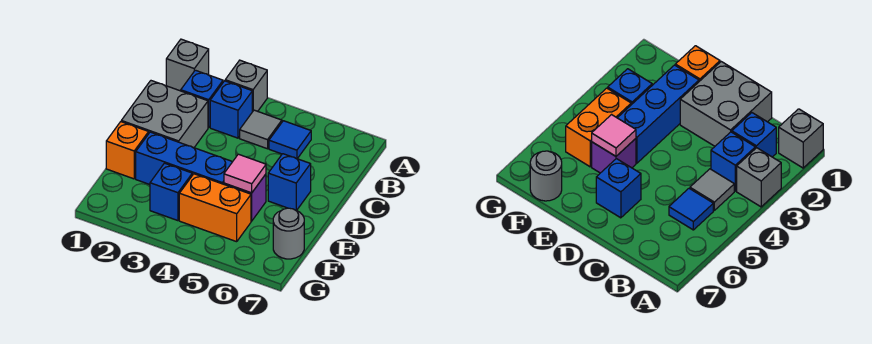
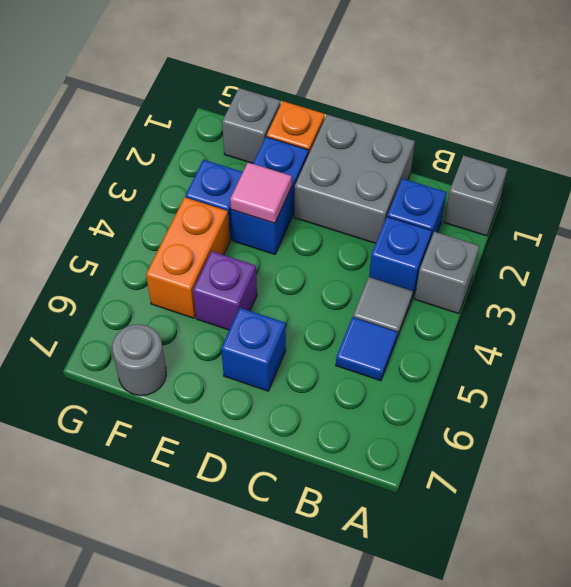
blue brick E2:E4 level 1 -> blue brick E2:E3 level 1
pink tile E5 level 2 -> pink tile E3 level 2
none -> grey brick F1 level 1

